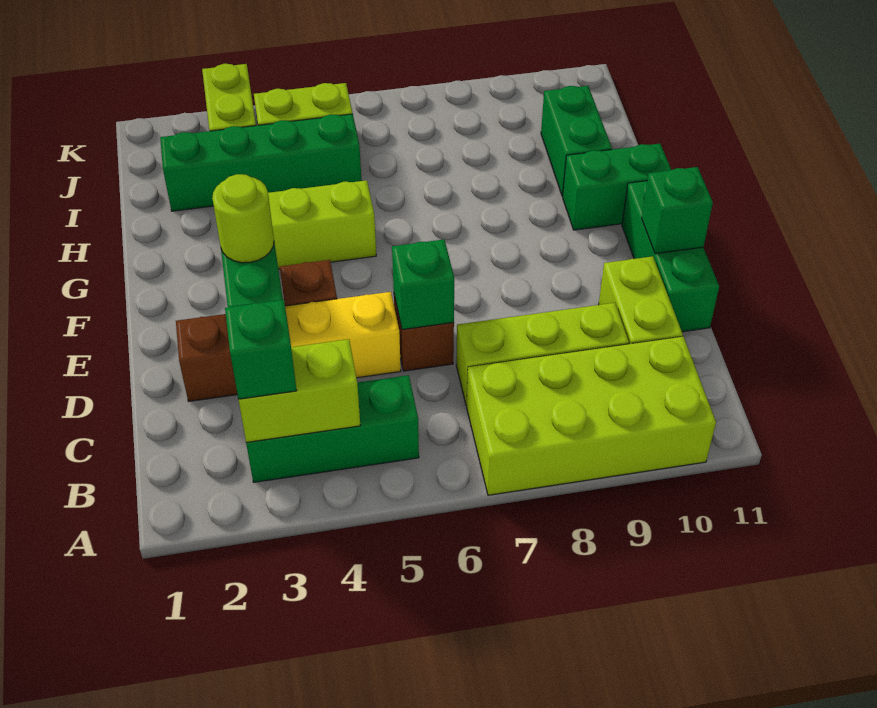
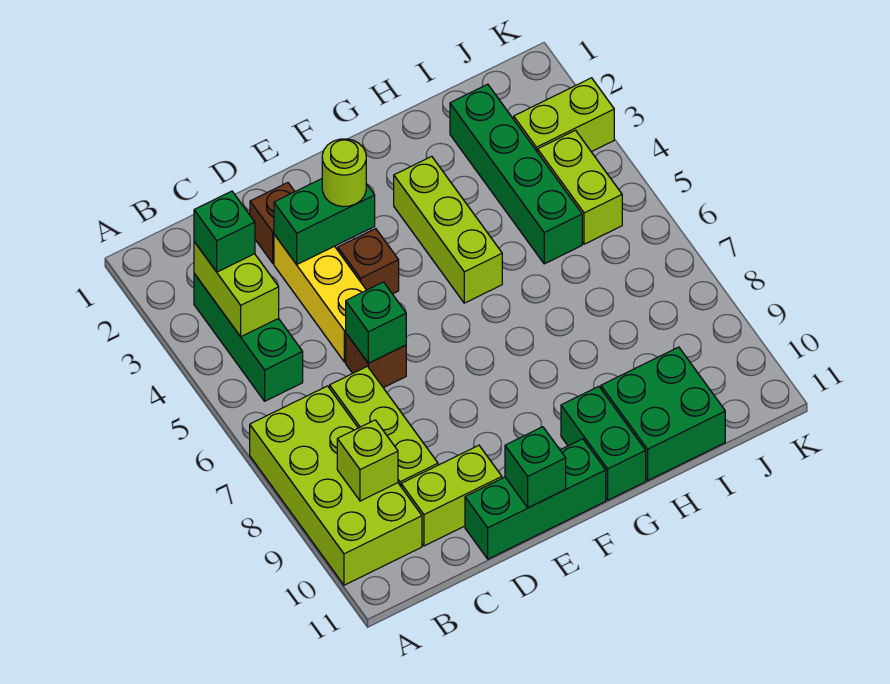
none -> lime brick B9 level 2
green brick H10:I10 level 1 -> green brick H10:I11 level 1

